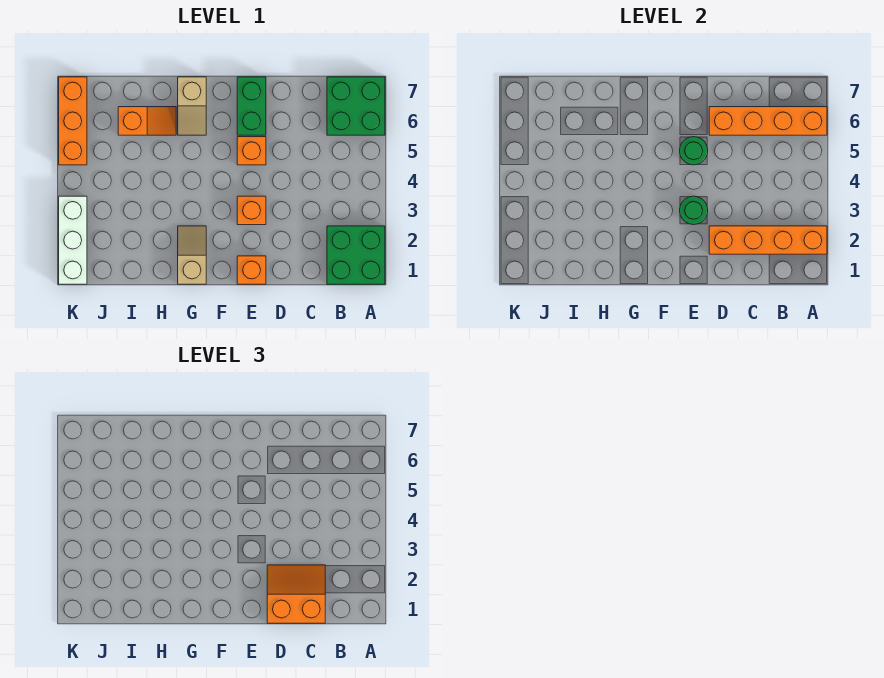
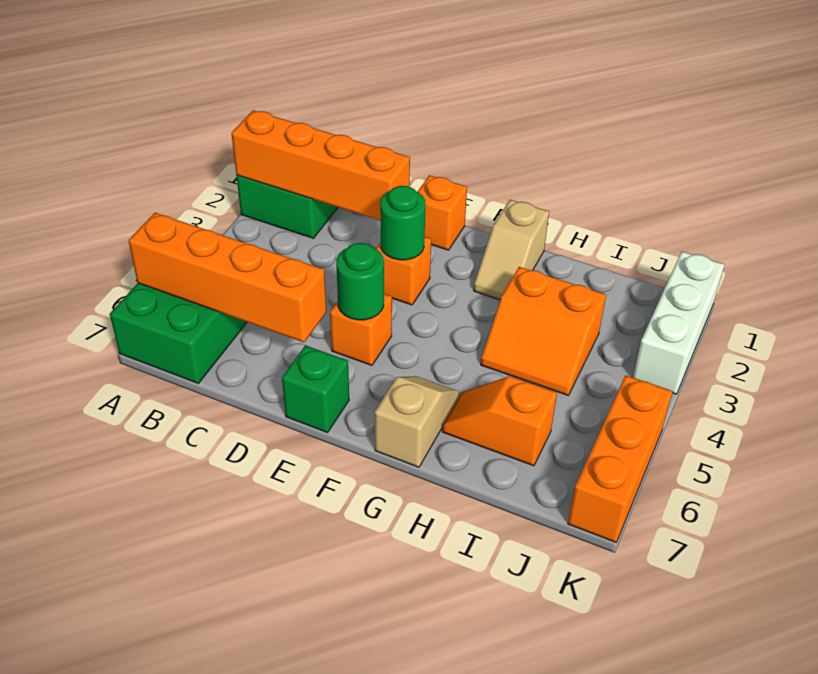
orange slope C1:D2 level 3 top 1 -> orange slope H3:I4 level 1 top 3
green brick E6:E7 level 1 -> green brick E7 level 1

